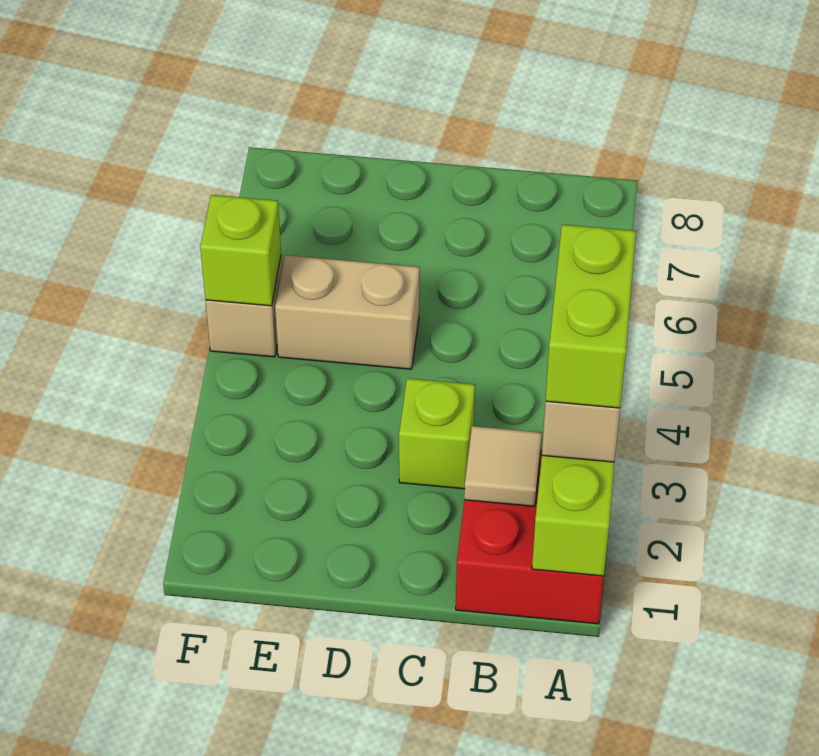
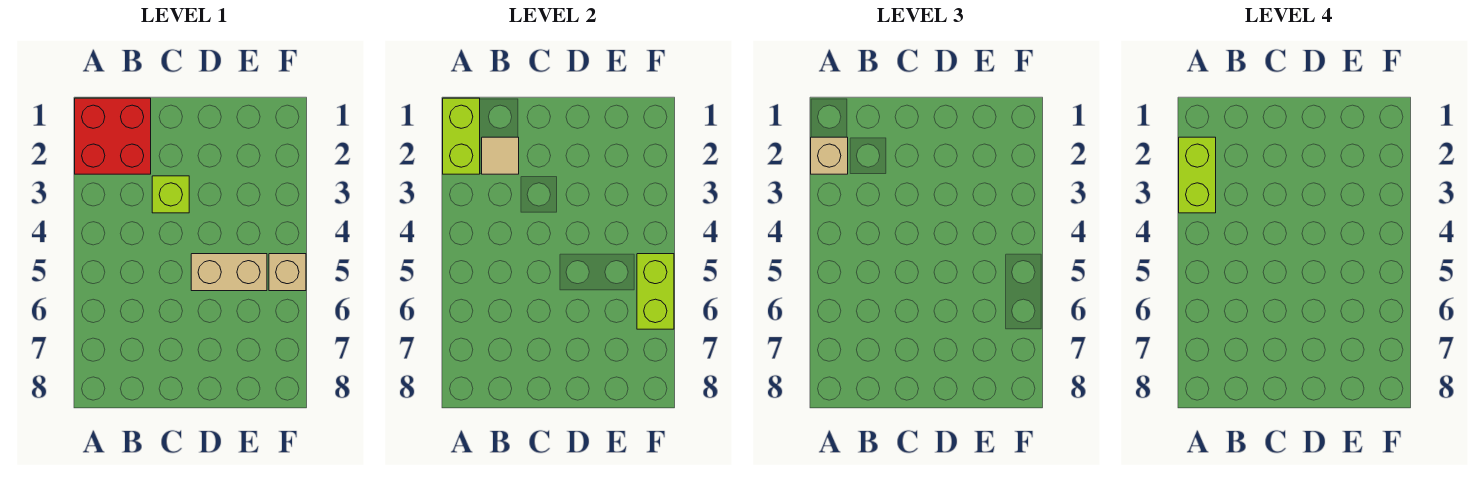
lime brick F5 level 2 -> lime brick F5:F6 level 2

